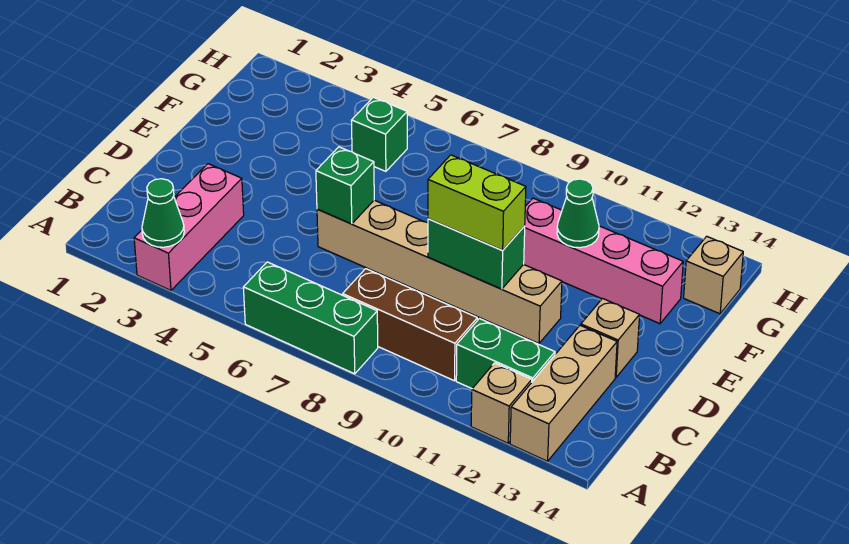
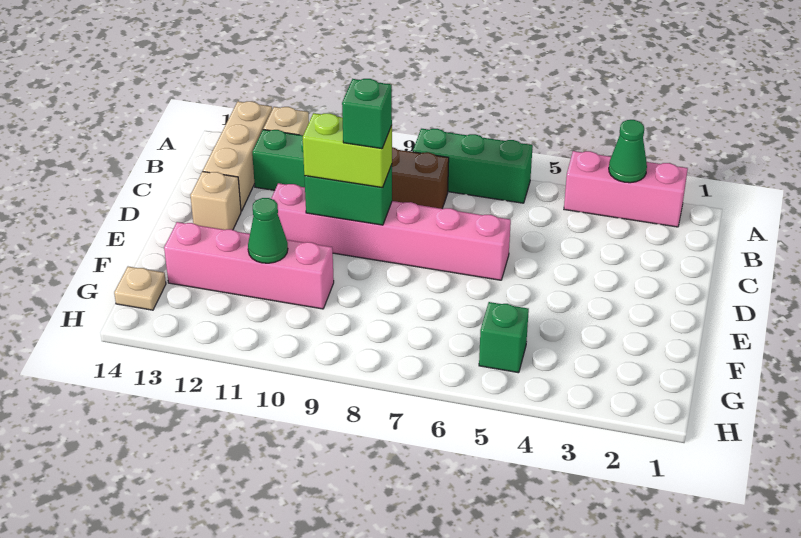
pink brick A3:C3 level 1 -> pink brick A2:A4 level 1
tan brick D6:D11 level 1 -> pink brick D6:D11 level 1
green brick D6 level 2 -> green brick D9 level 4
tan brick G14 level 1 -> tan plate G14 level 1

